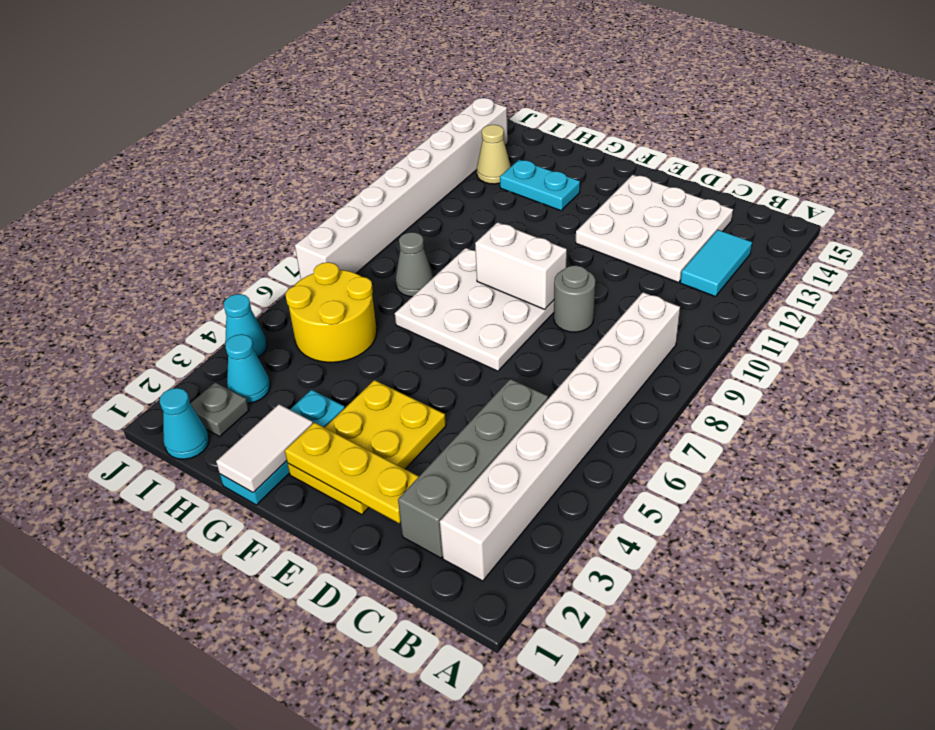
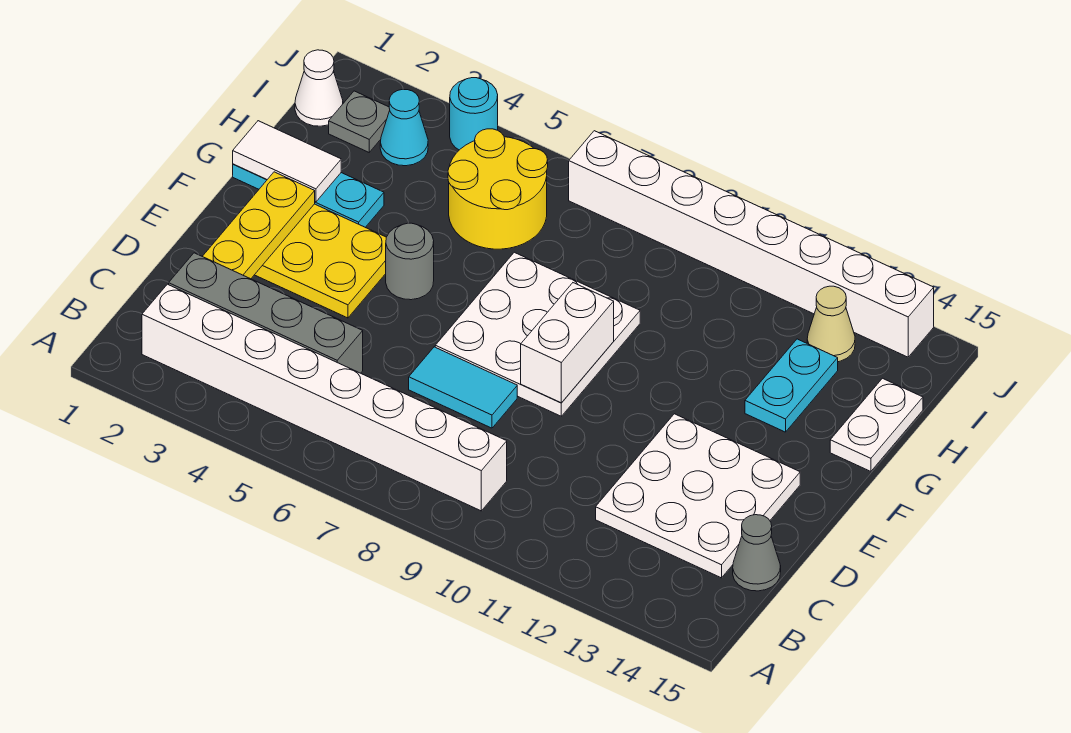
cyan tile B12:B13 level 1 -> cyan tile D7:D8 level 1
grey round brick D9 level 1 -> grey round brick F5 level 1
none -> white plate G15:H15 level 1
grey cone H8 level 1 -> grey cone C15 level 1
cyan cone I1 level 1 -> white cone I1 level 1
cyan cone J4 level 1 -> cyan round brick J4 level 1

